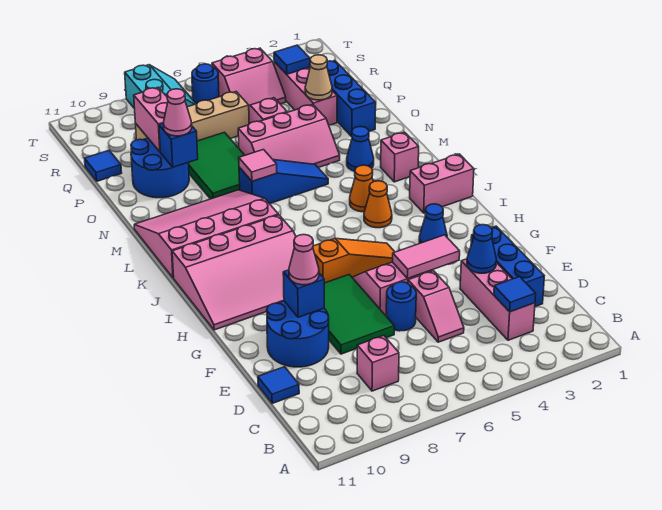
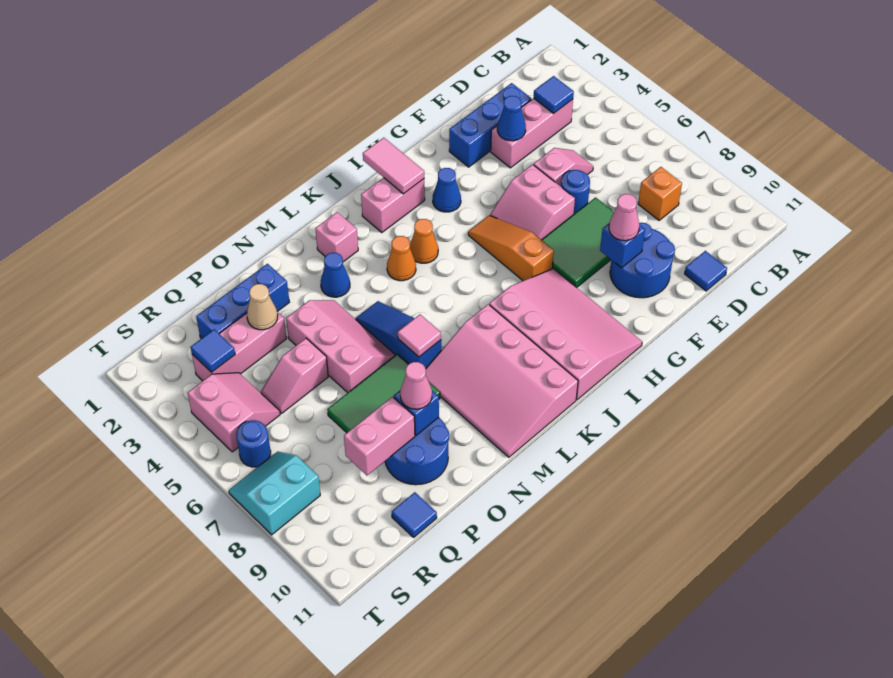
pink brick C8 level 1 -> orange brick C8 level 1
pink tile F4:F5 level 2 -> pink tile I1:I2 level 2
pink brick J1:J2 level 1 -> pink brick I2:J2 level 1
tan brick Q6:Q9 level 1 -> none

